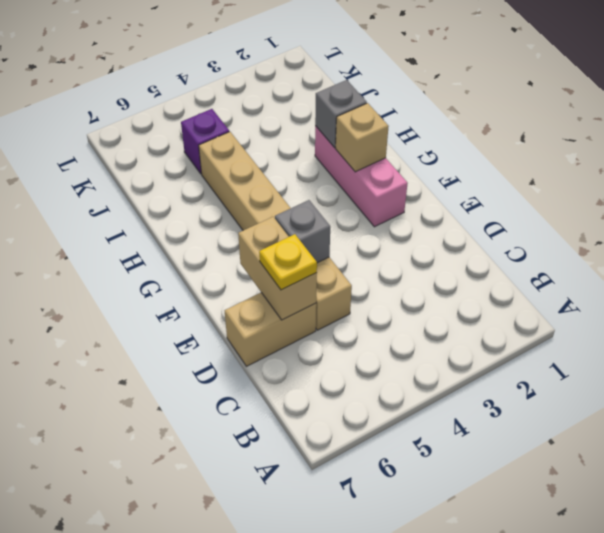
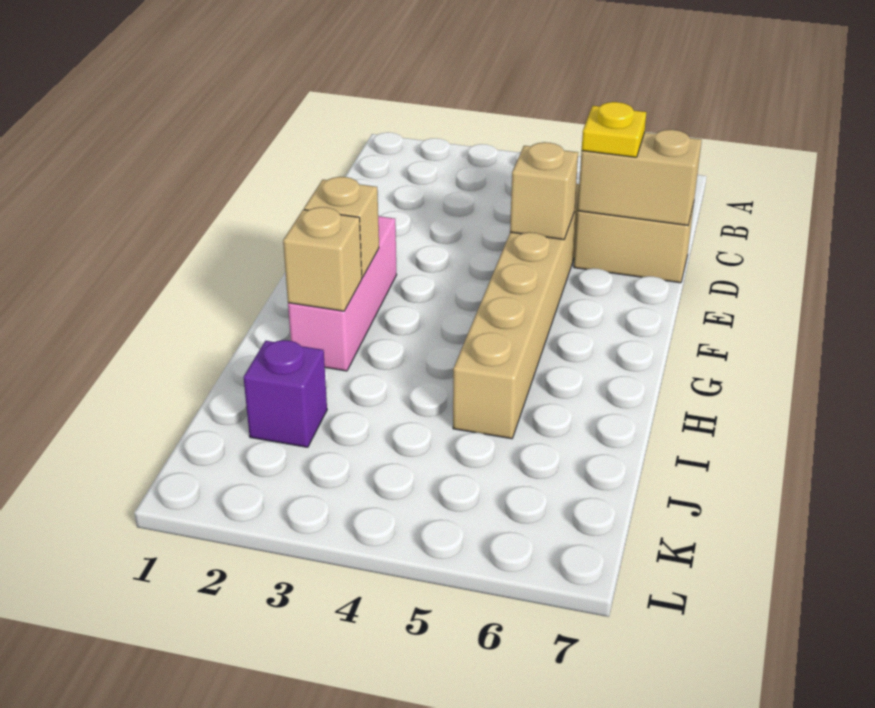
tan brick D6:E6 level 2 -> tan brick D6:D7 level 2
grey brick E5 level 2 -> tan brick E5 level 2
grey brick H2 level 2 -> tan brick H2 level 2
purple brick J5 level 1 -> purple brick J2 level 1

